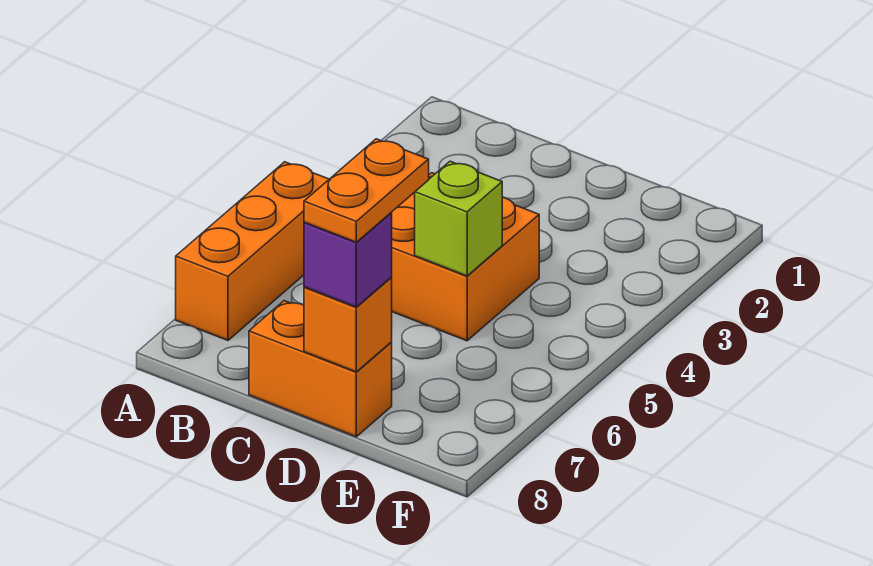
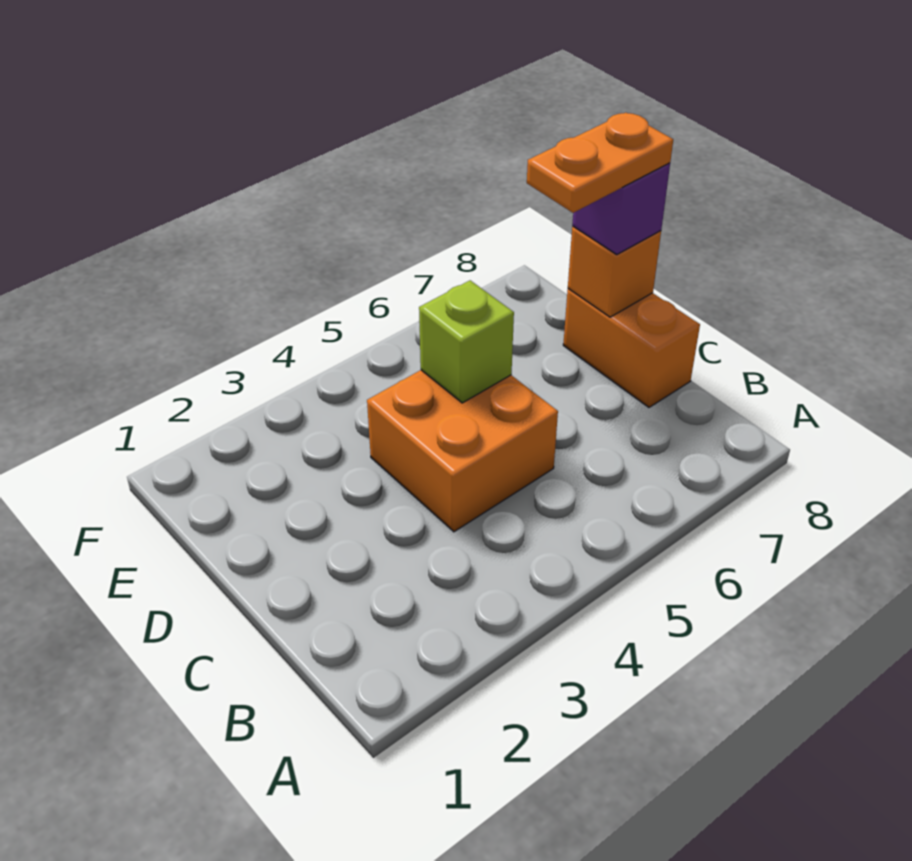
orange brick A5:A7 level 1 -> none

